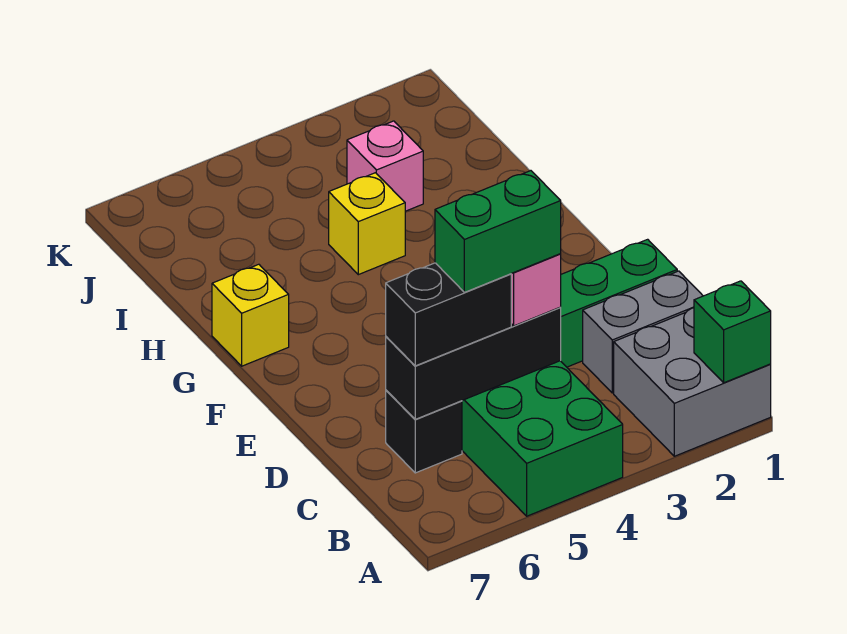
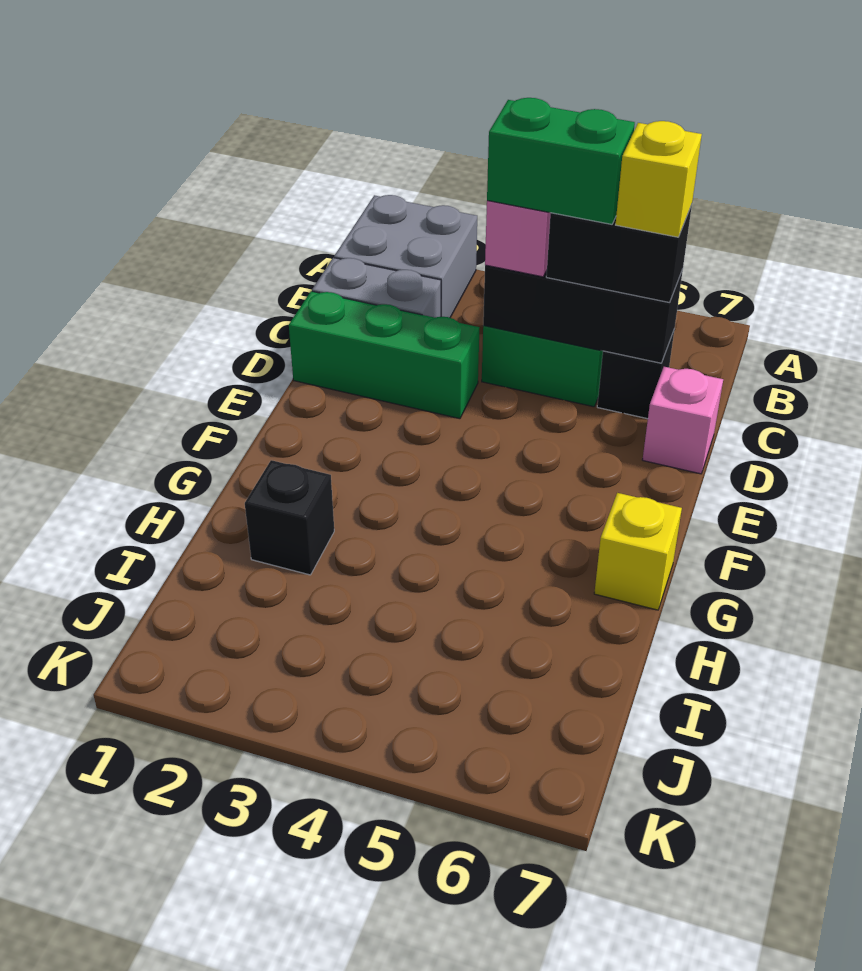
green brick A1 level 2 -> none
none -> black brick H2 level 1
yellow brick H4 level 1 -> yellow brick C6 level 4
pink brick I3 level 1 -> pink brick D7 level 1

